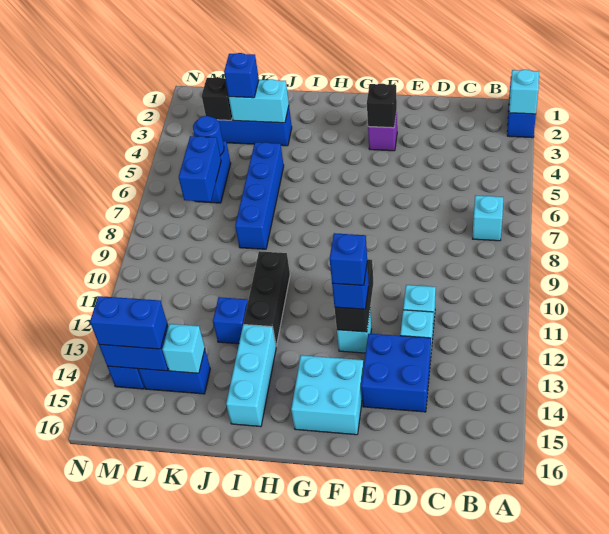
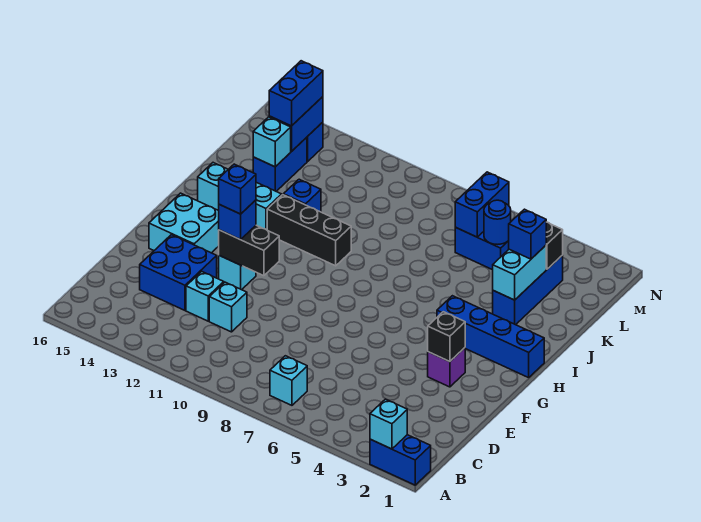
blue brick J5:J8 level 1 -> blue brick H1:H4 level 1
blue brick L6:L7 level 2 -> blue brick L6:M6 level 2

